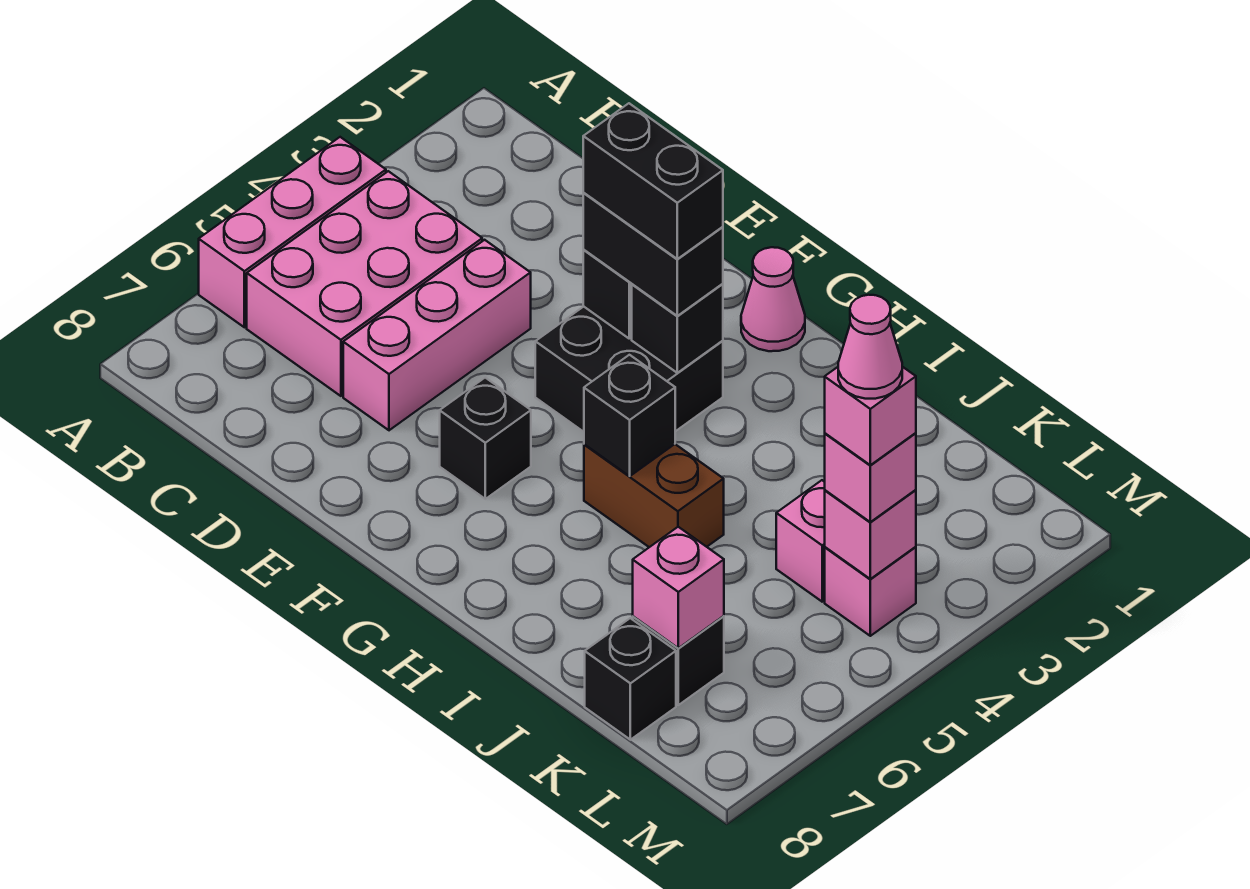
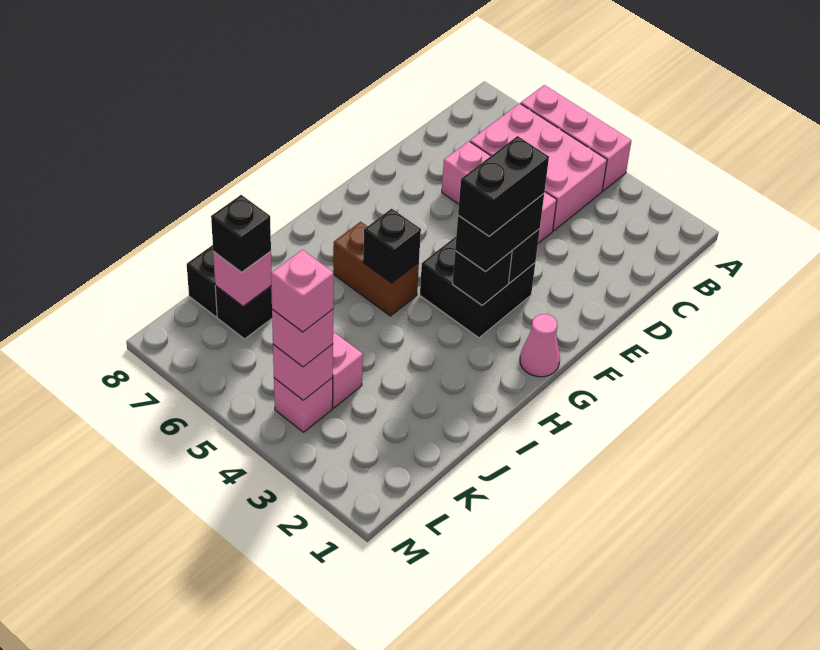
black brick F6 level 1 -> black brick K7 level 3
brown brick H5:I5 level 1 -> brown brick H5:H6 level 1
pink cone L4 level 5 -> none

